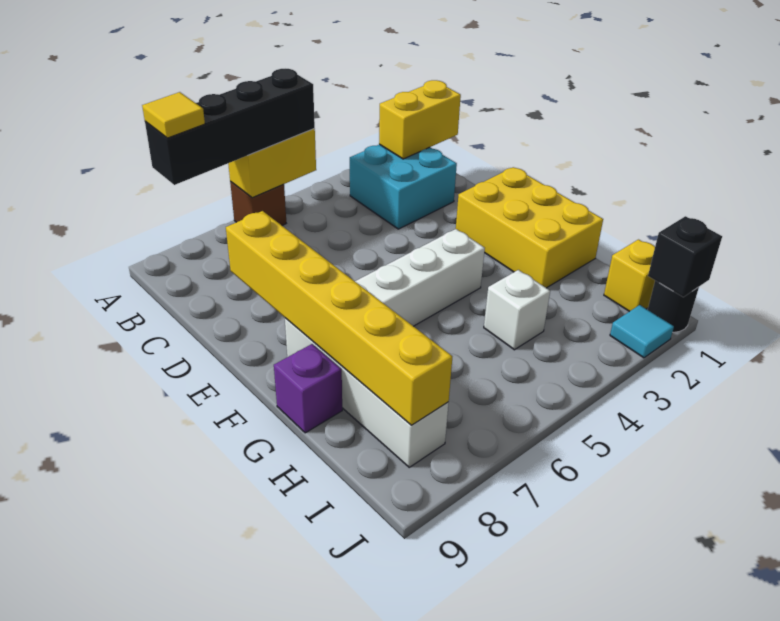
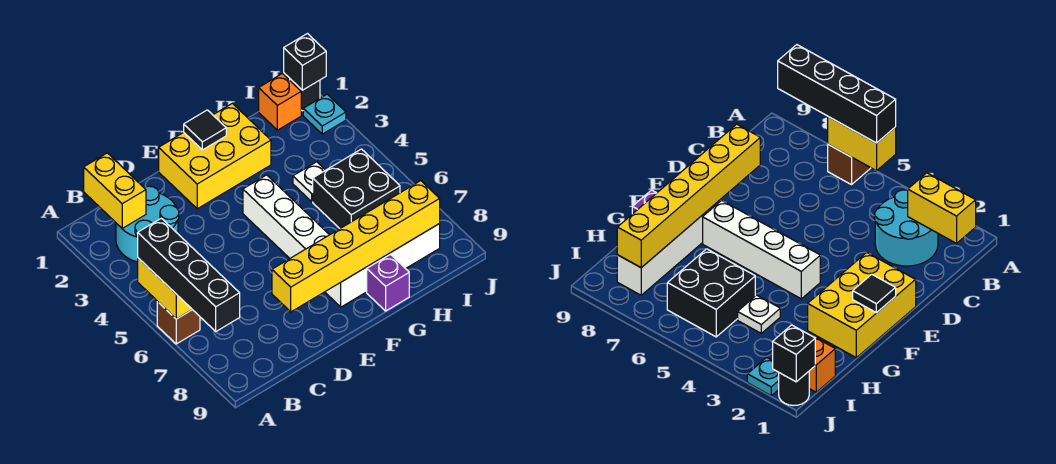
yellow tile A8 level 4 -> none
cyan brick B2:C3 level 1 -> cyan round brick B2:C3 level 1
none -> black tile F1 level 2
white brick H4 level 1 -> white plate H4 level 1
none -> black brick H5:I6 level 1
yellow brick I1 level 1 -> orange brick I1 level 1
cyan tile J2 level 1 -> cyan plate J2 level 1

